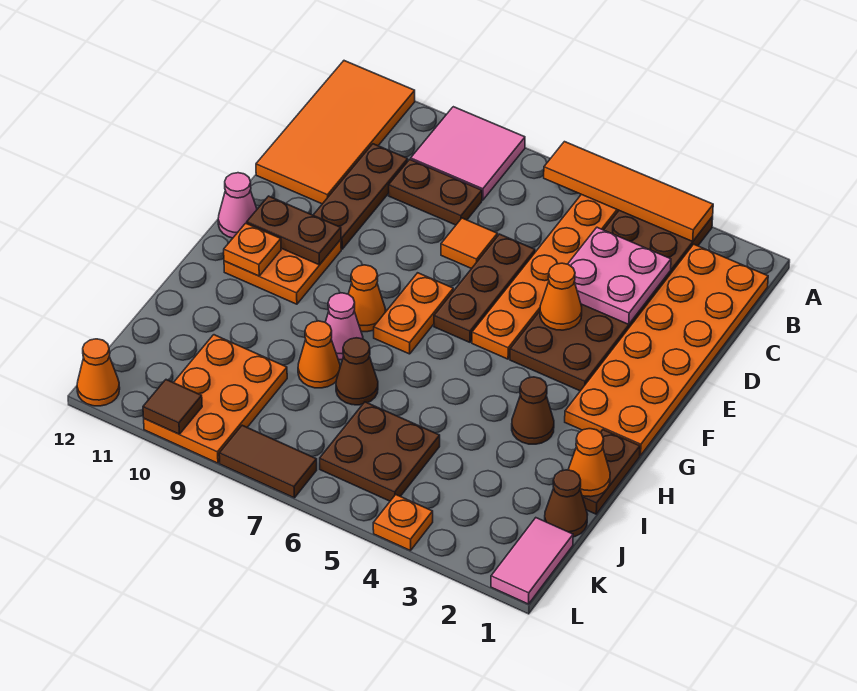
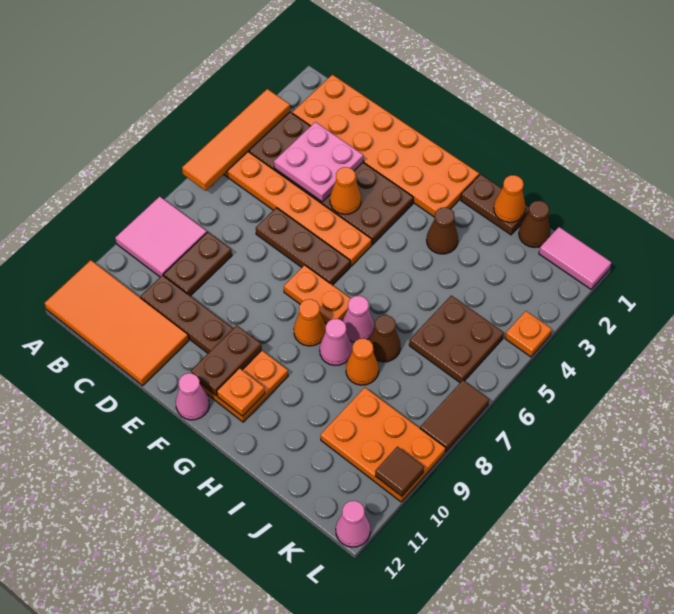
orange tile D7 level 1 -> none
none -> pink cone H7 level 1
orange cone L12 level 1 -> pink cone L12 level 1

